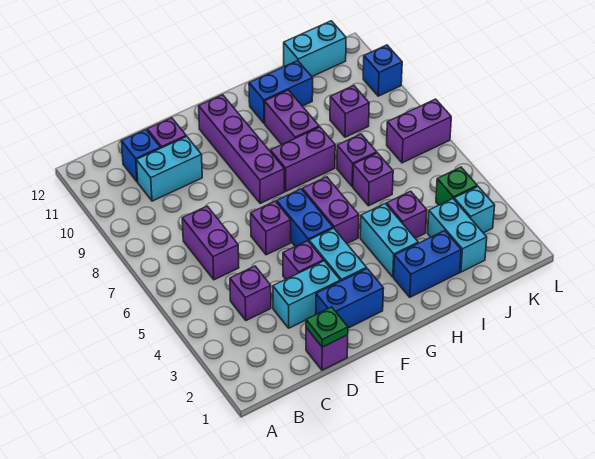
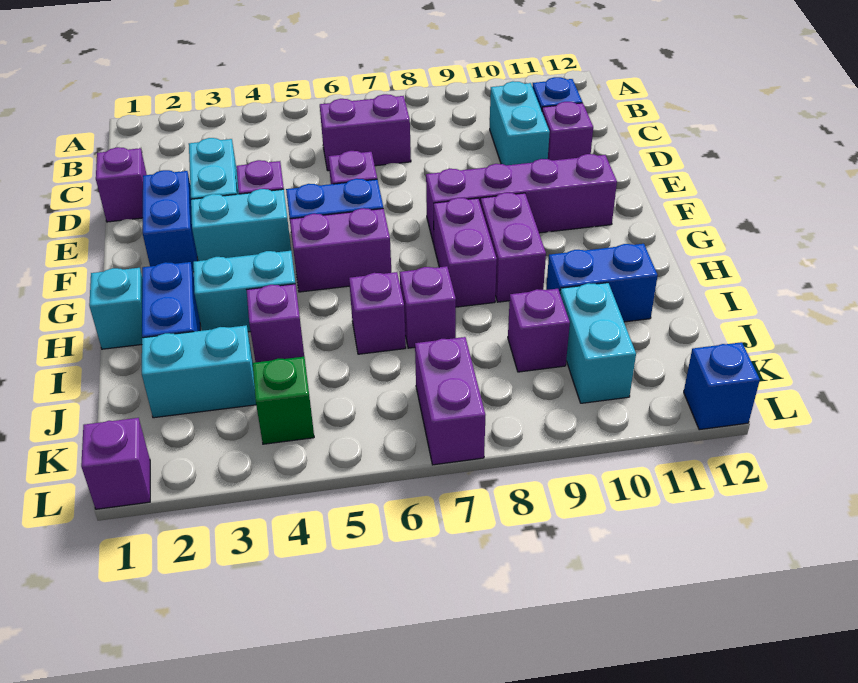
purple brick C4 level 1 -> purple brick L1 level 1
green plate D1 level 2 -> none
purple brick H9:H10 level 1 -> purple brick G9:H9 level 1
blue brick H11:I11 level 1 -> blue brick I10:I11 level 1
cyan brick J12:K12 level 1 -> cyan brick J10:K10 level 1
cyan brick K3 level 1 -> cyan brick H1 level 1
blue brick L10 level 1 -> blue brick L12 level 1

